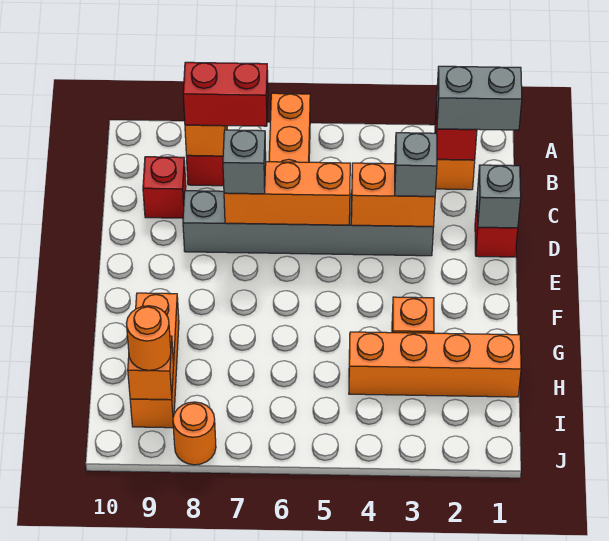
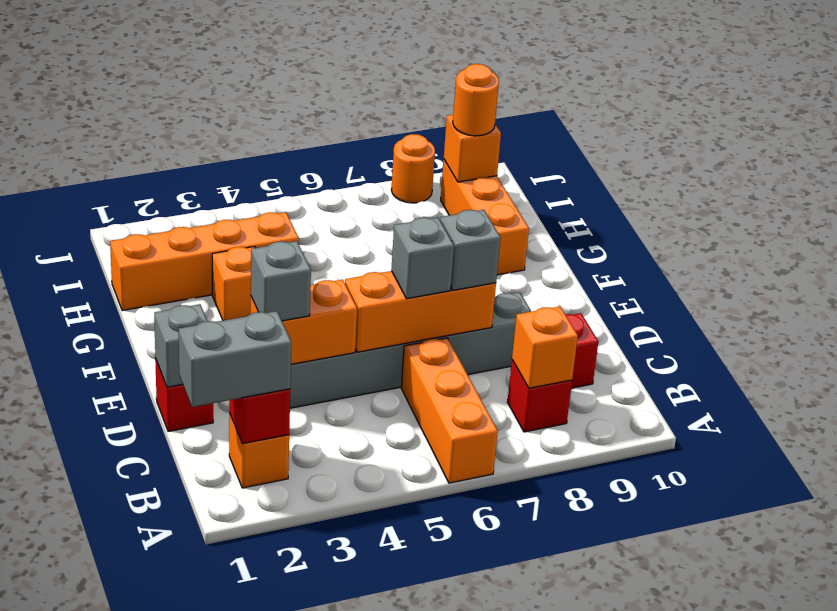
red brick B7:B8 level 3 -> none
none -> grey brick D6 level 3

